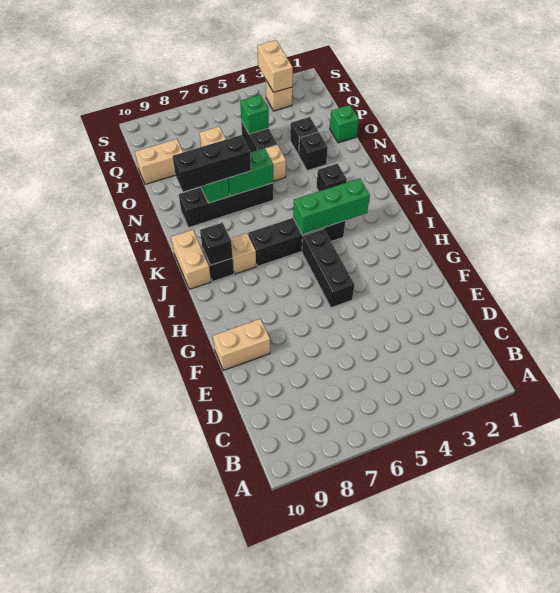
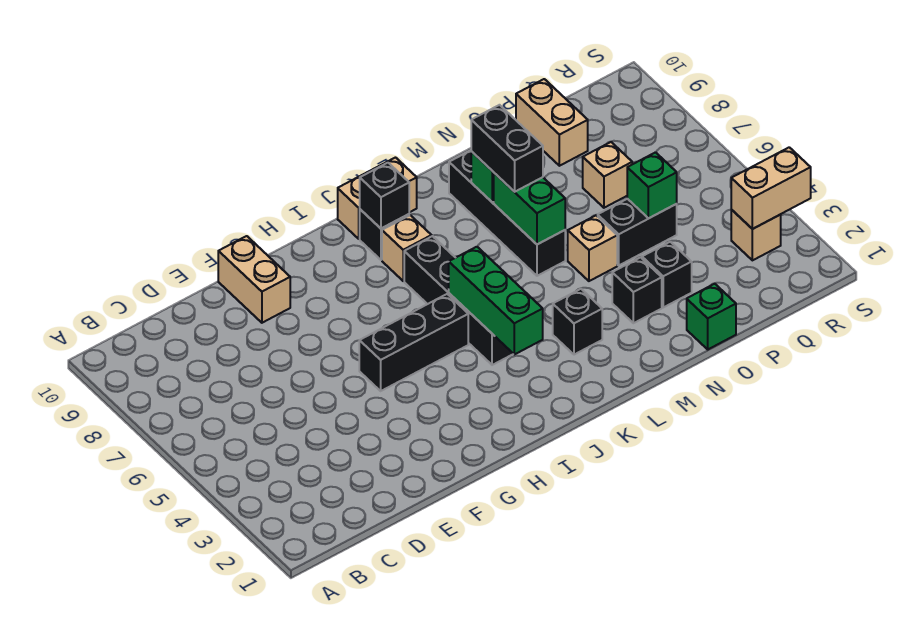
black brick M7:M9 level 3 -> black brick M7:M8 level 3

